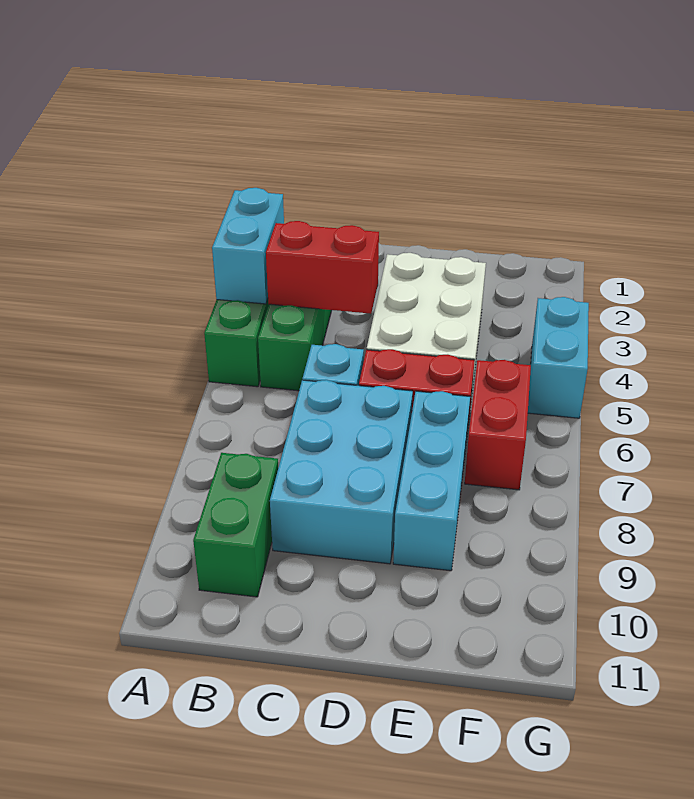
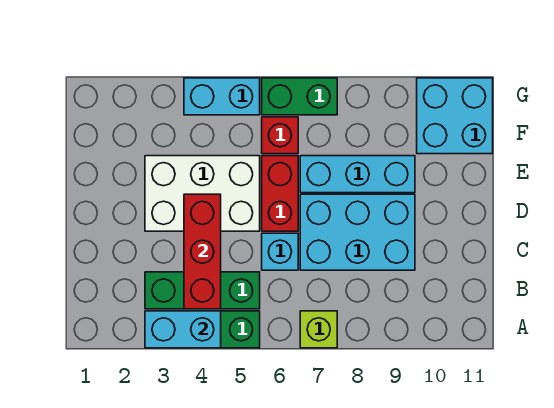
none -> lime brick A7 level 1
red brick B4:C4 level 2 -> red brick B4:D4 level 2
green brick B9:B10 level 1 -> green brick G6:G7 level 1
red brick F6:F7 level 1 -> red brick F6 level 1
none -> cyan brick F10:G11 level 1

